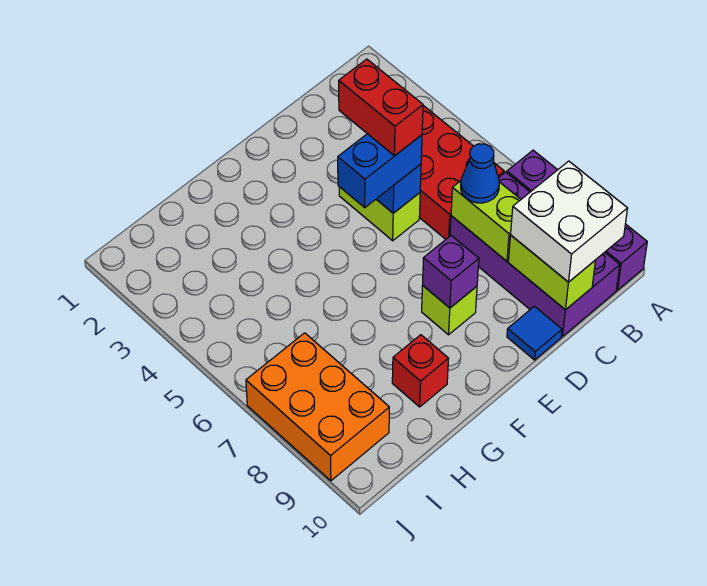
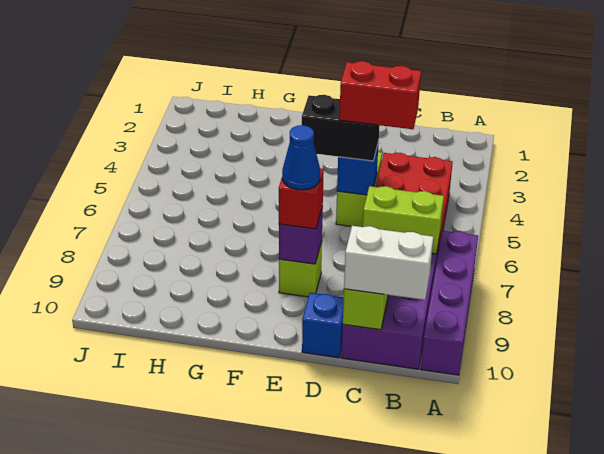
white brick B9:C10 level 3 -> white brick B10:C10 level 3
lime brick C7:C8 level 2 -> lime brick B7:C7 level 2
blue cone C7 level 3 -> blue cone E8 level 4
red brick D4:D5 level 4 -> red brick C5:D5 level 4
blue brick D5:E5 level 3 -> black brick D5:E5 level 3
blue tile D10 level 1 -> blue brick D10 level 1
red brick G9 level 1 -> red brick E8 level 3
orange brick I7:J9 level 1 -> none

